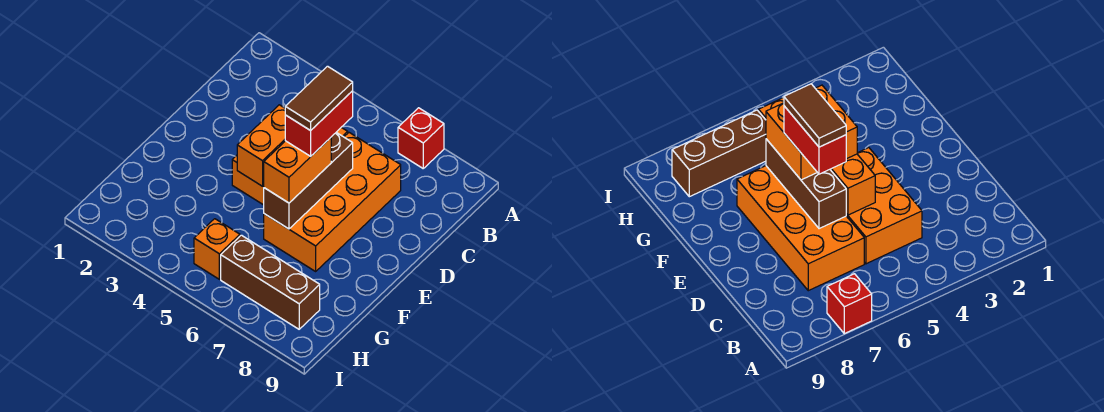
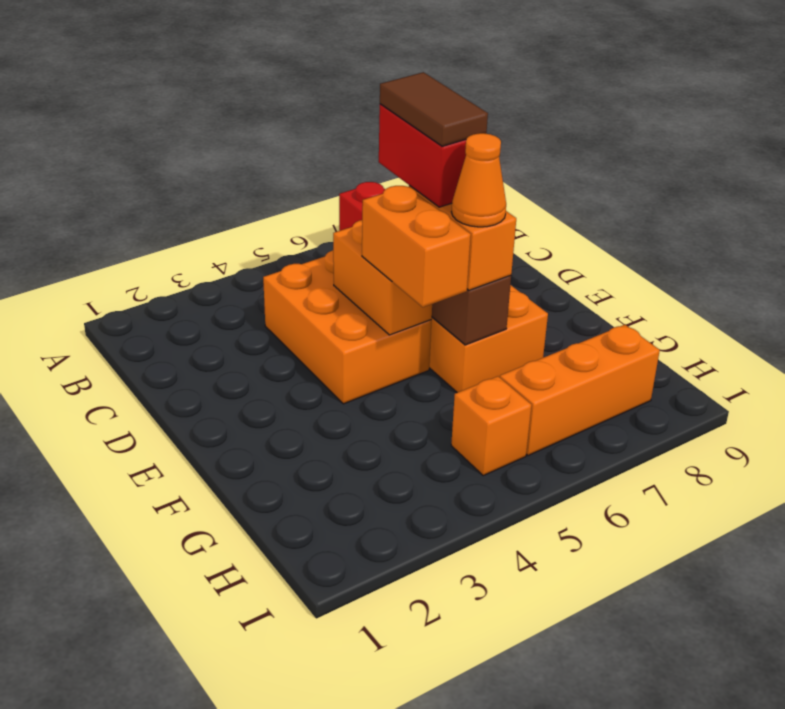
none -> orange cone F6 level 4
brown brick H6:H8 level 1 -> orange brick H6:H8 level 1

